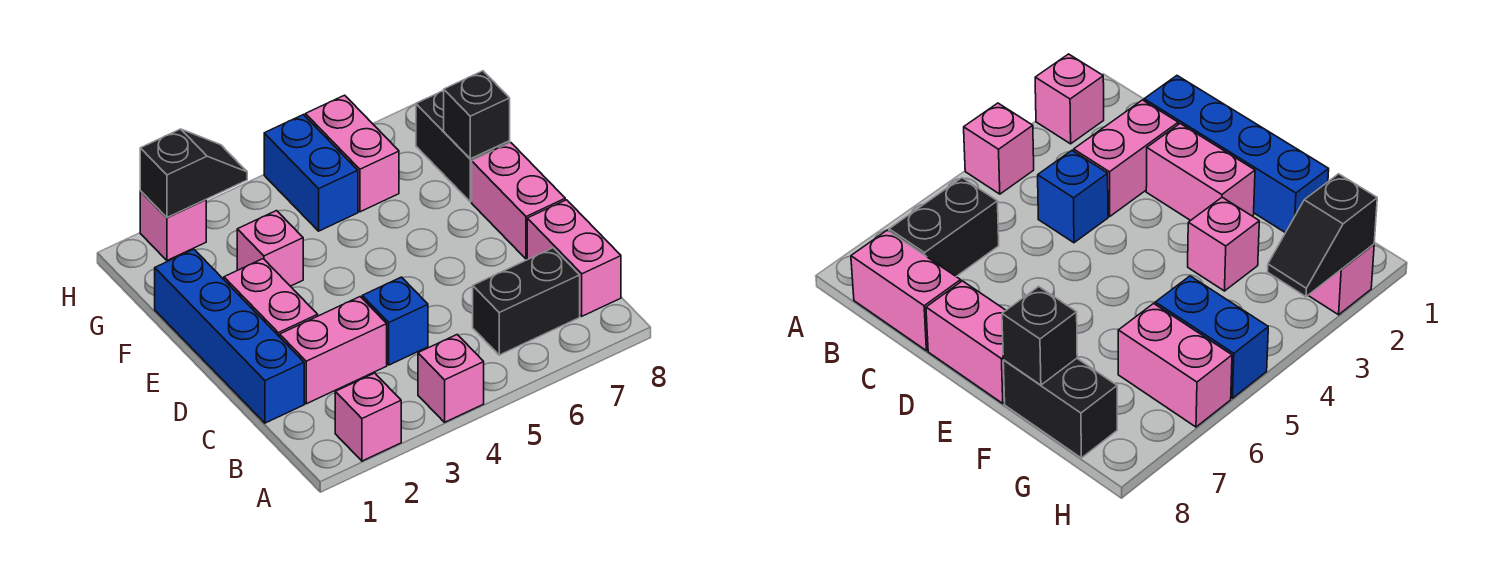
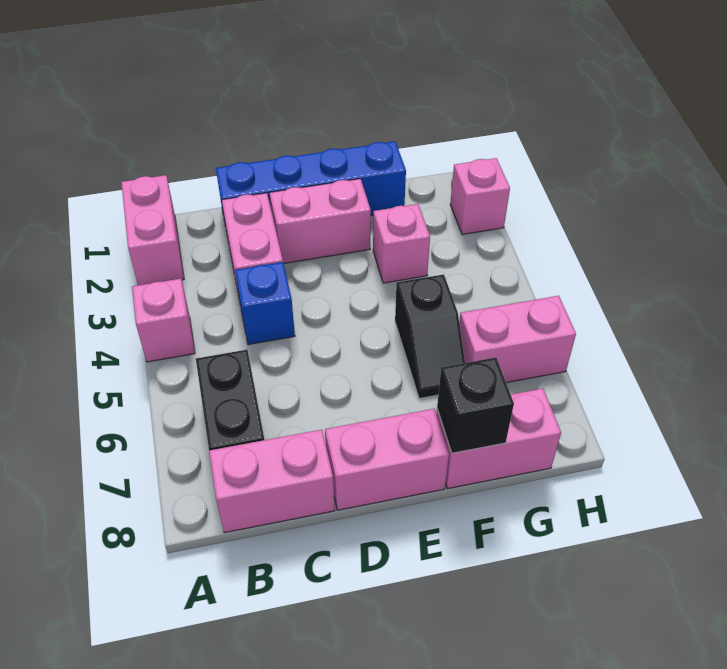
pink brick A2 level 1 -> pink brick A1:A2 level 1
black brick F8:G8 level 1 -> pink brick F8:G8 level 1
blue brick G5:H5 level 1 -> none
black slope H2:H3 level 2 top 2 -> black slope F5:F6 level 1 top 5

